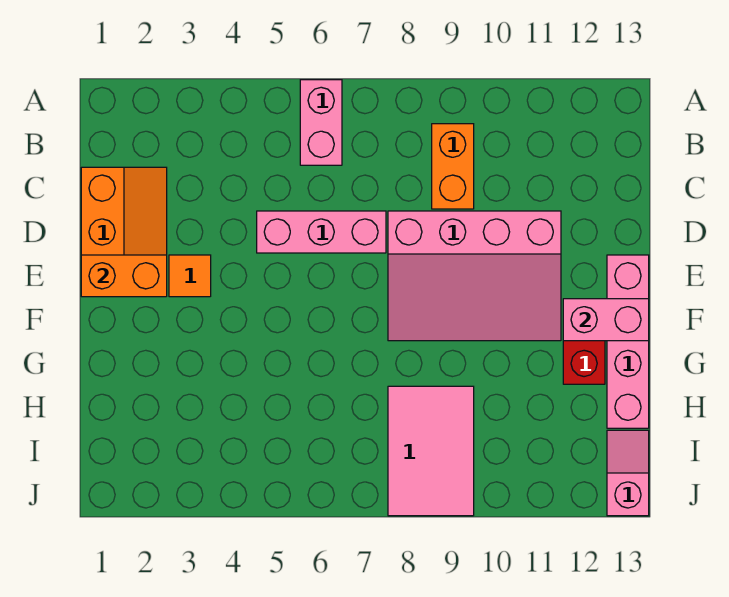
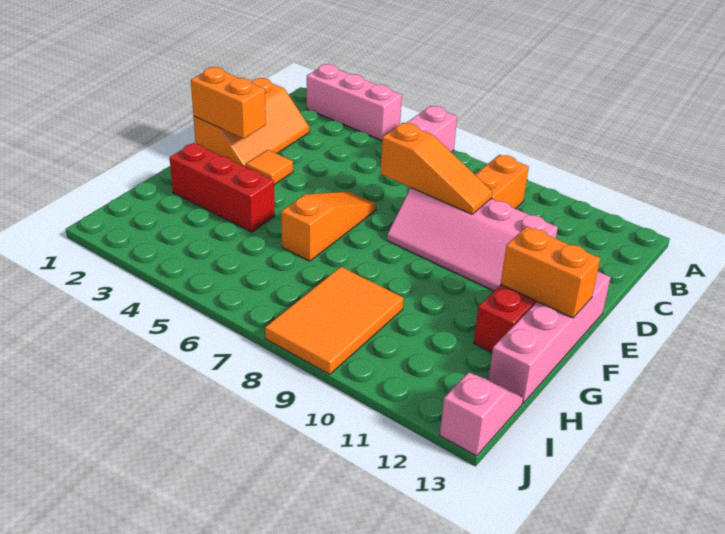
pink brick D5:D7 level 1 -> pink brick A2:A4 level 1
none -> orange slope D7:D9 level 2 top 7
pink slope D8:F11 level 1 top D -> pink slope D8:E11 level 1 top D
none -> orange slope E6:G6 level 1 top G
pink brick F12:F13 level 2 -> orange brick F12:F13 level 2
none -> red brick G2:G4 level 1
pink tile H8:J9 level 1 -> orange tile H8:J9 level 1

